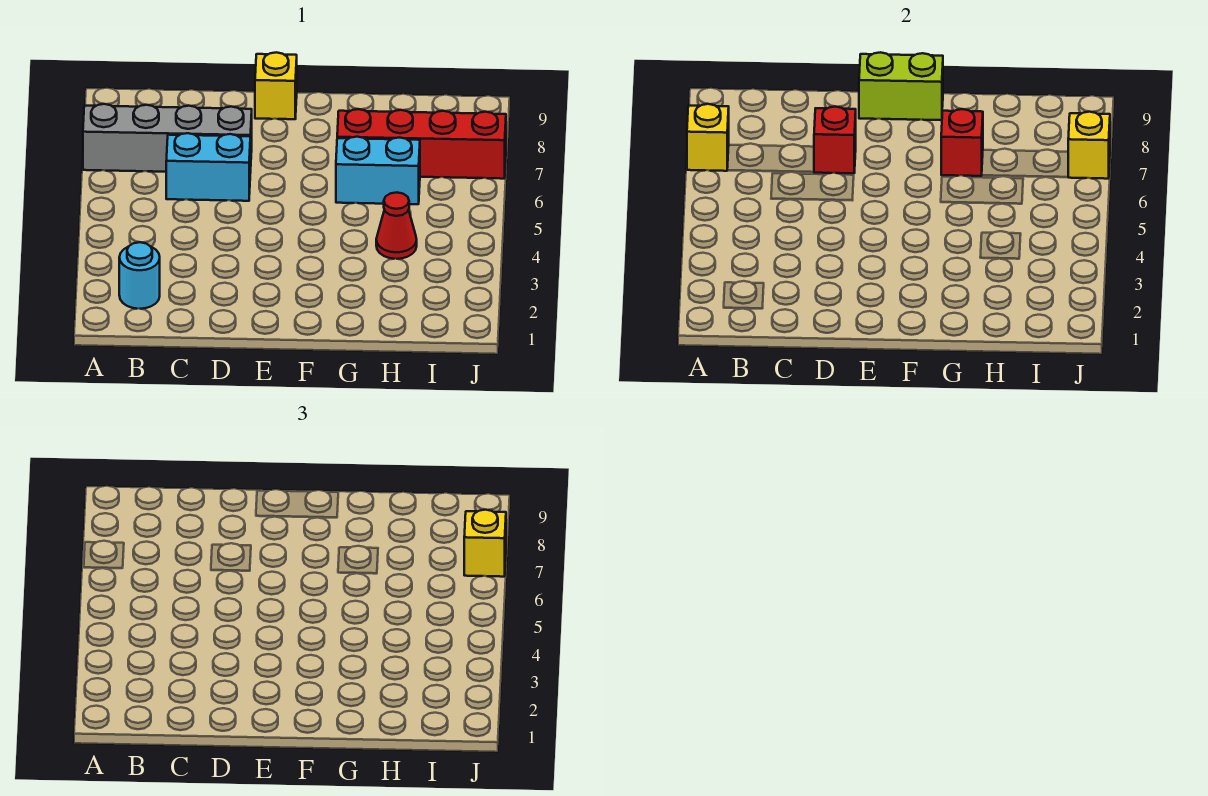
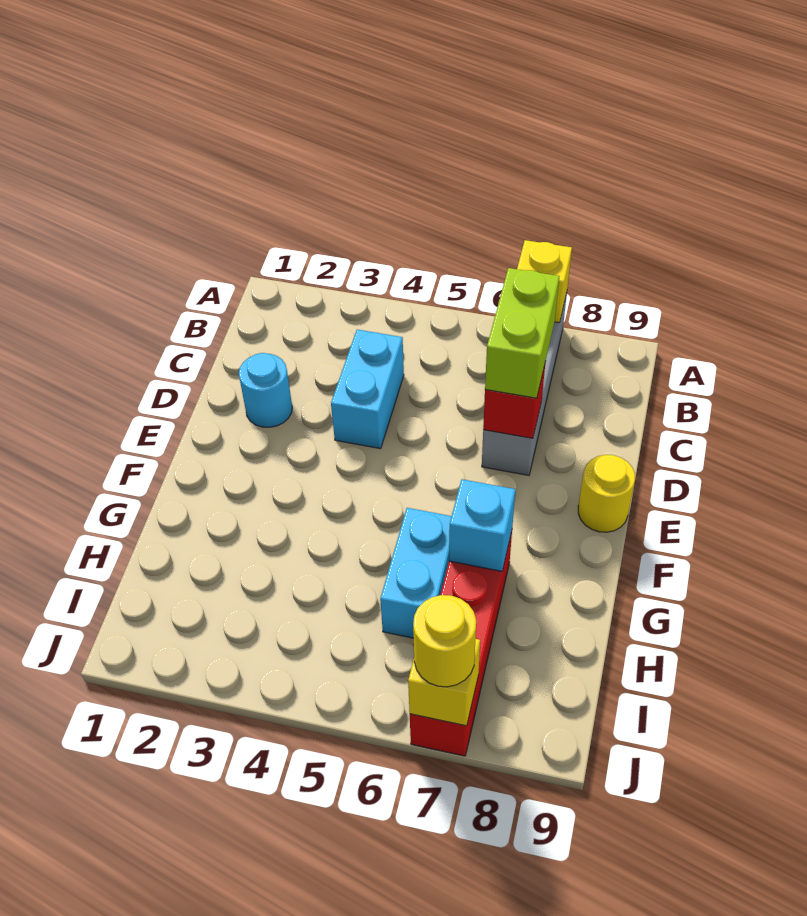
cyan round brick B2 level 1 -> cyan round brick D2 level 1
cyan brick C6:D6 level 1 -> cyan brick C4:D4 level 1
yellow brick E9 level 1 -> yellow round brick E9 level 1
lime brick E9:F9 level 2 -> lime brick C7:D7 level 3
red brick G7 level 2 -> cyan brick G7 level 2
red cone H4 level 1 -> none
yellow brick J7 level 3 -> yellow round brick J7 level 3

